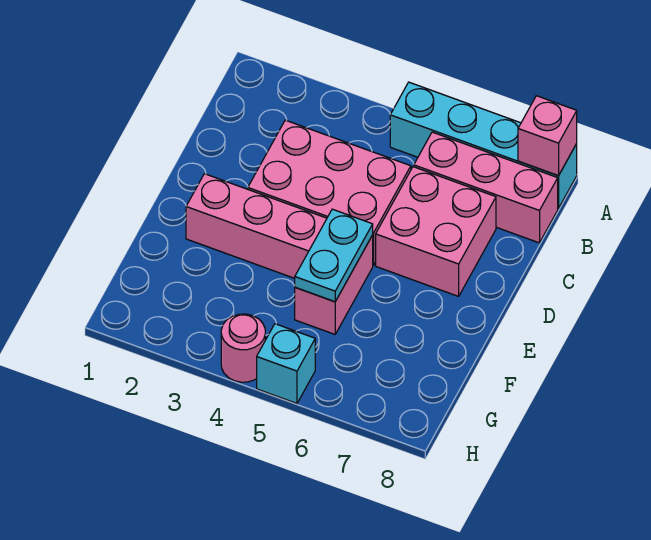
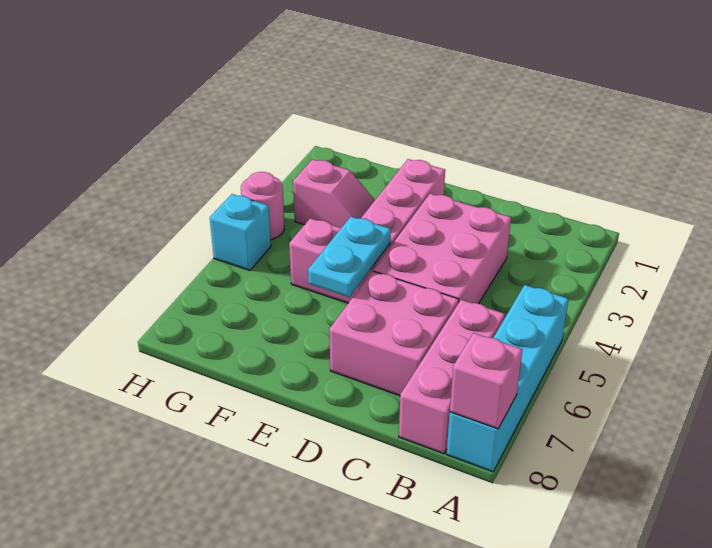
cyan plate E5:F5 level 2 -> cyan plate E5:E6 level 2
none -> pink slope F3:G3 level 1 top G

